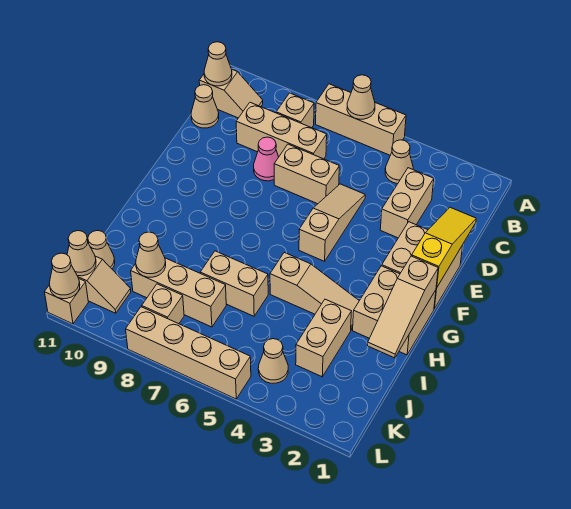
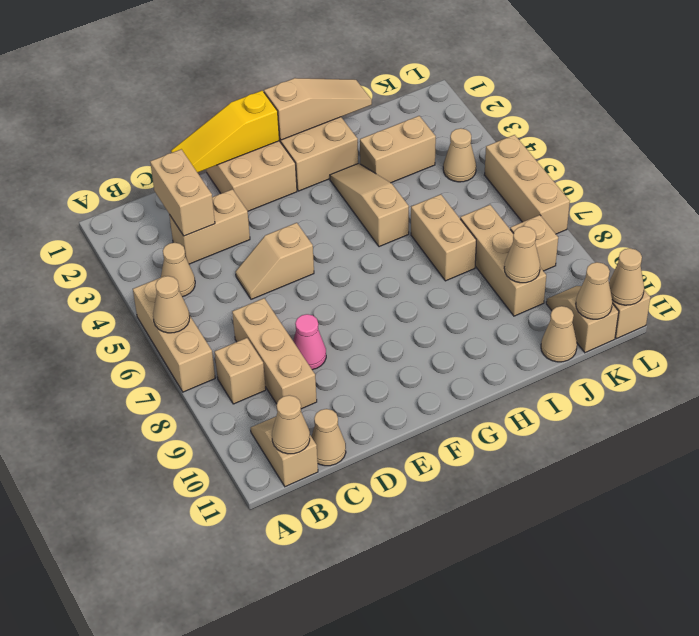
tan slope D5:F5 level 1 top F -> tan slope D5:E5 level 1 top E
tan brick D6:D7 level 1 -> tan brick C2:C3 level 2
tan brick L5:L8 level 1 -> tan brick L5:L7 level 1

